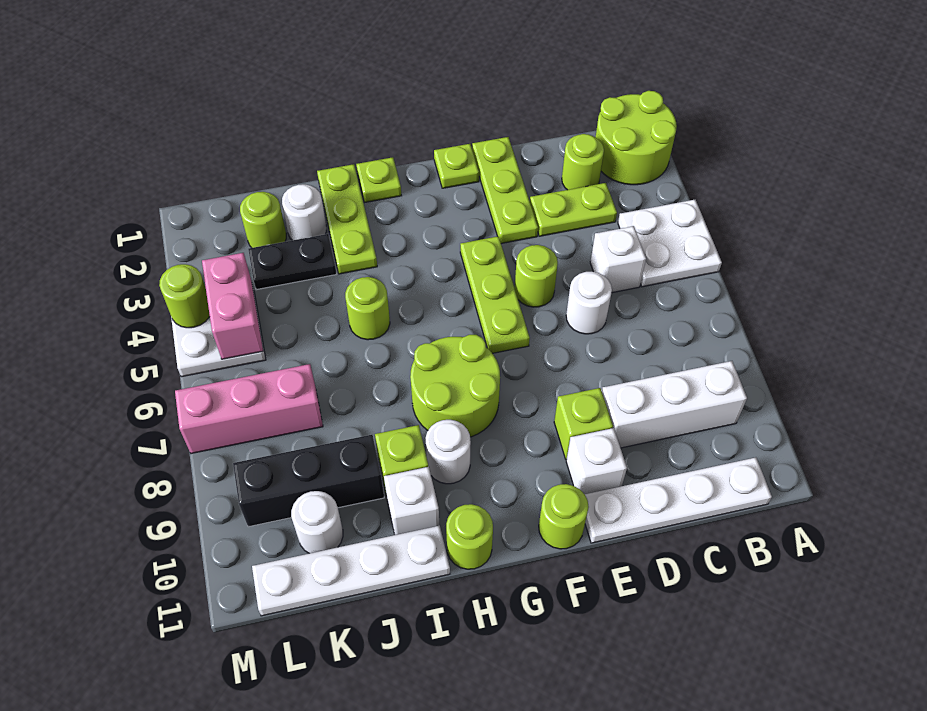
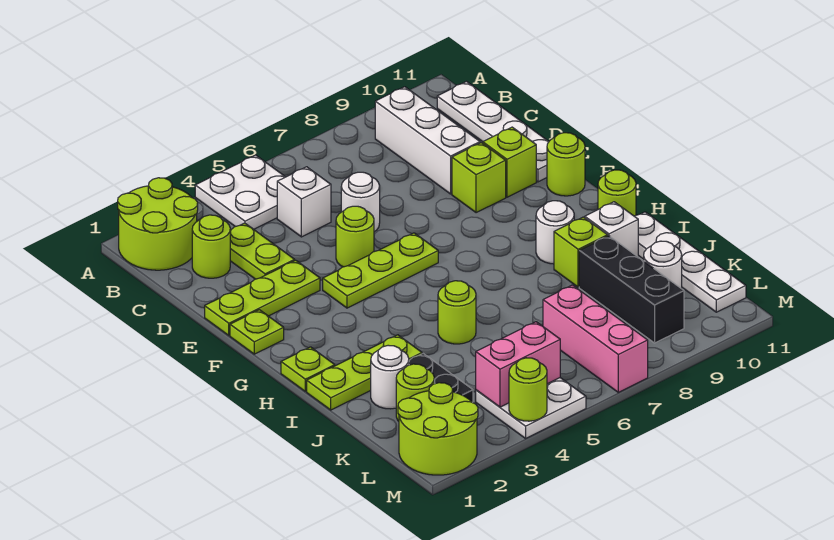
white brick E10 level 1 -> lime brick E10 level 1
lime round brick G7:H8 level 1 -> lime round brick L1:M2 level 1

